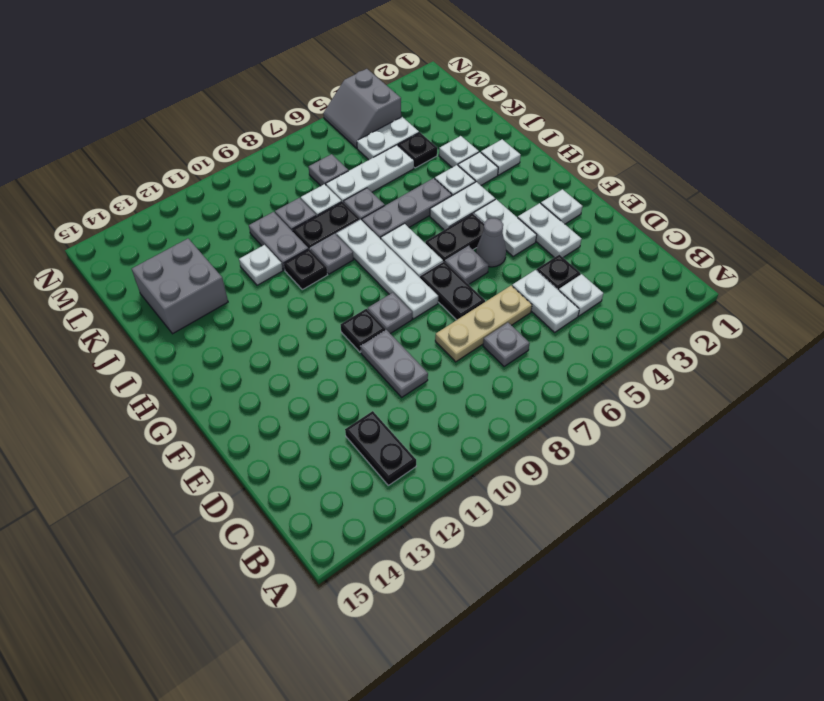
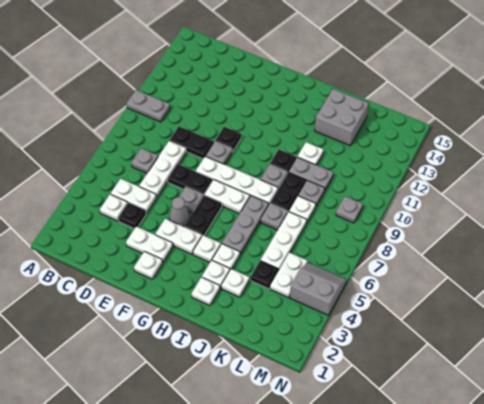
black plate B12:C12 level 1 -> black plate D9:E9 level 1
tan plate D6:D8 level 1 -> white plate D6:D8 level 1
grey plate D10:E10 level 1 -> grey plate A10:B10 level 1
white plate H4:H5 level 1 -> white plate H4 level 1
grey plate L7 level 1 -> grey plate M9 level 1

